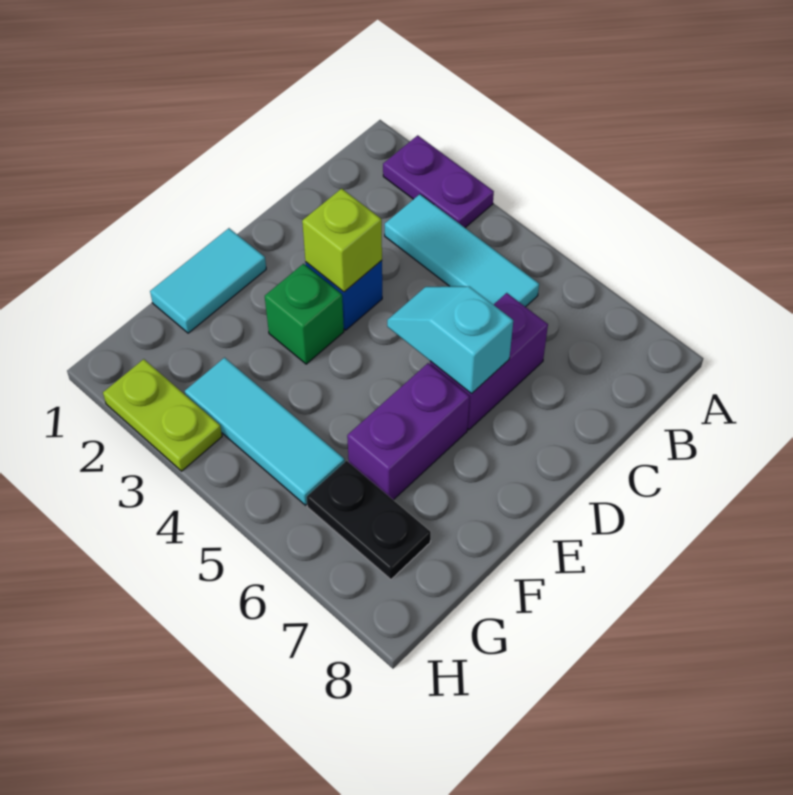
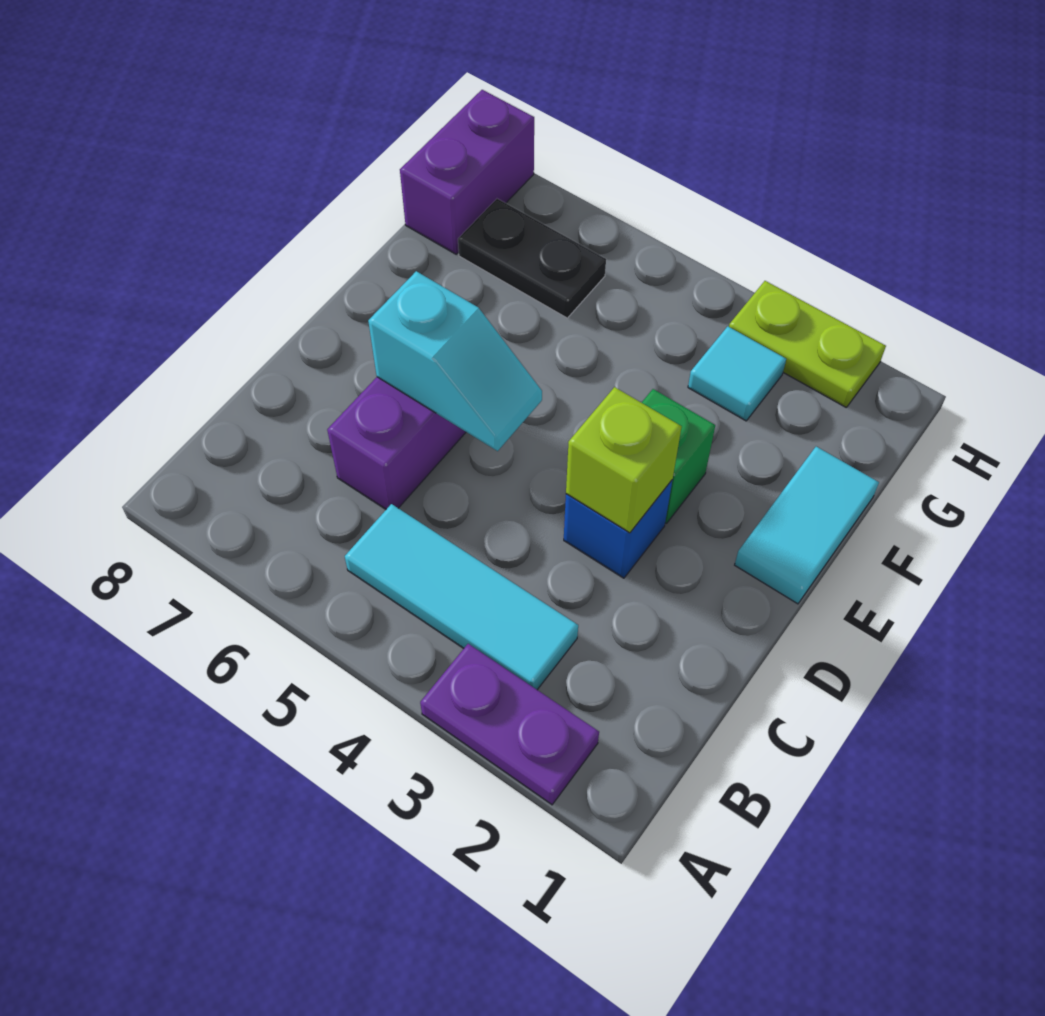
purple brick E6:F6 level 1 -> purple brick G8:H8 level 1
cyan tile G3:G5 level 1 -> cyan tile G3 level 1

